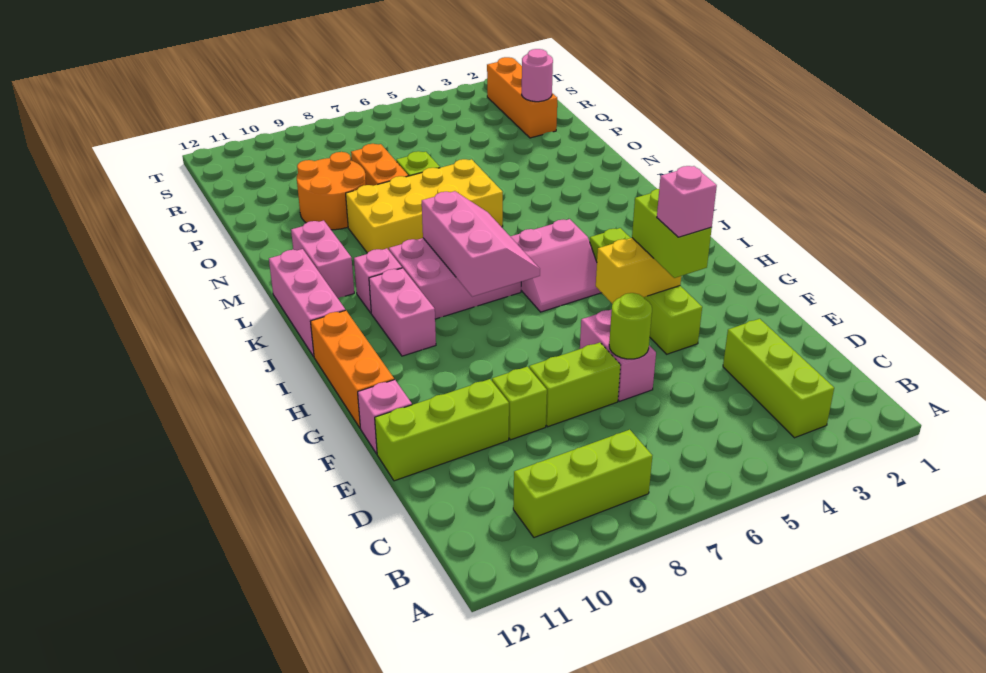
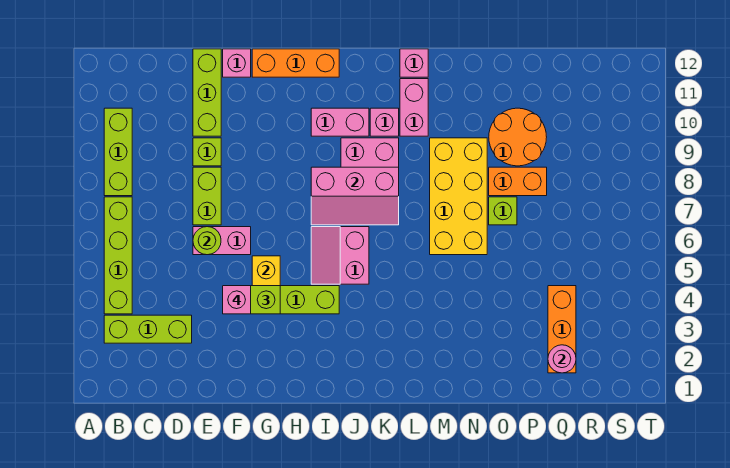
none -> lime brick B4:B7 level 1
pink brick J12:L12 level 1 -> pink brick L12 level 1
pink brick L11:M11 level 1 -> pink brick L10:L11 level 1
orange brick Q2:S2 level 1 -> orange brick Q2:Q4 level 1

